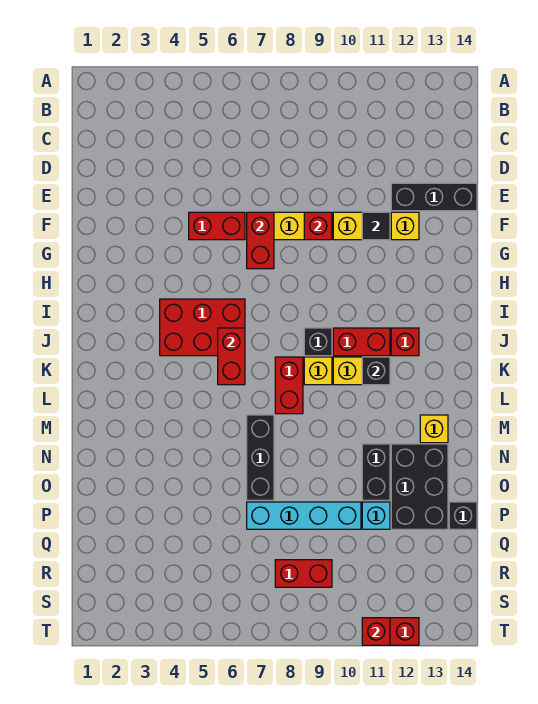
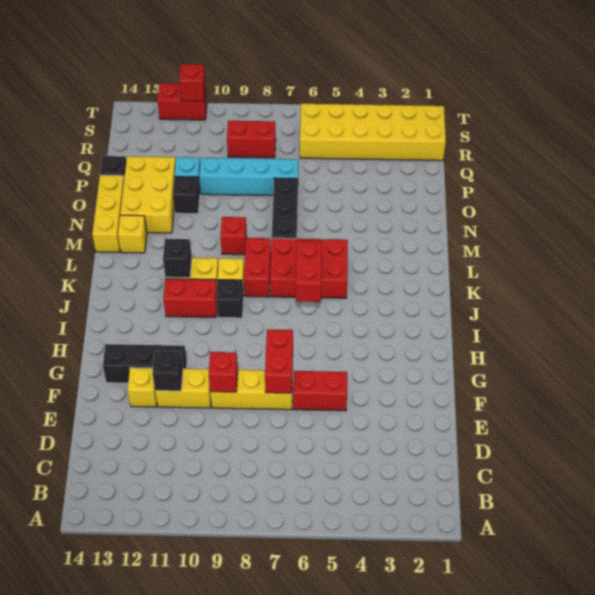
black brick E12:E14 level 1 -> black brick G11:G13 level 1
black tile F11 level 2 -> black brick F11 level 2
red brick I4:J6 level 1 -> red brick K5:L7 level 1
red brick J12 level 1 -> red brick M9 level 1
none -> yellow brick M14:O14 level 1
black brick N11:O11 level 1 -> black brick O11 level 1
black brick N12:P13 level 1 -> yellow brick N12:P13 level 1
none -> yellow brick R1:S6 level 1

